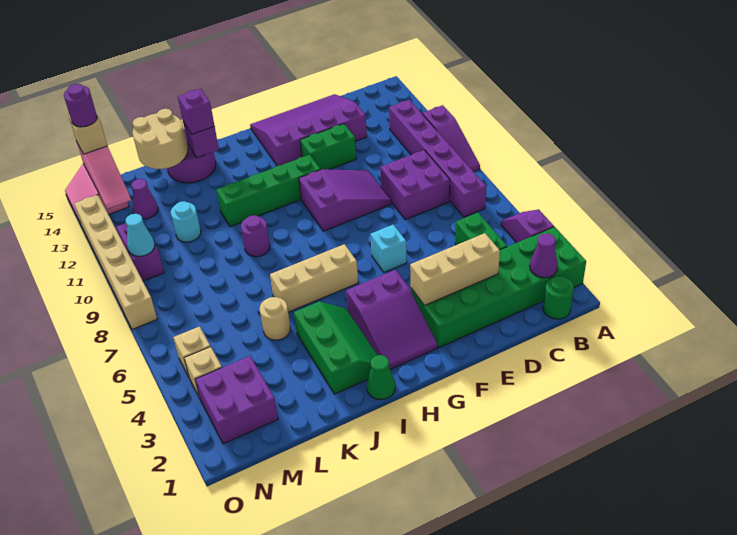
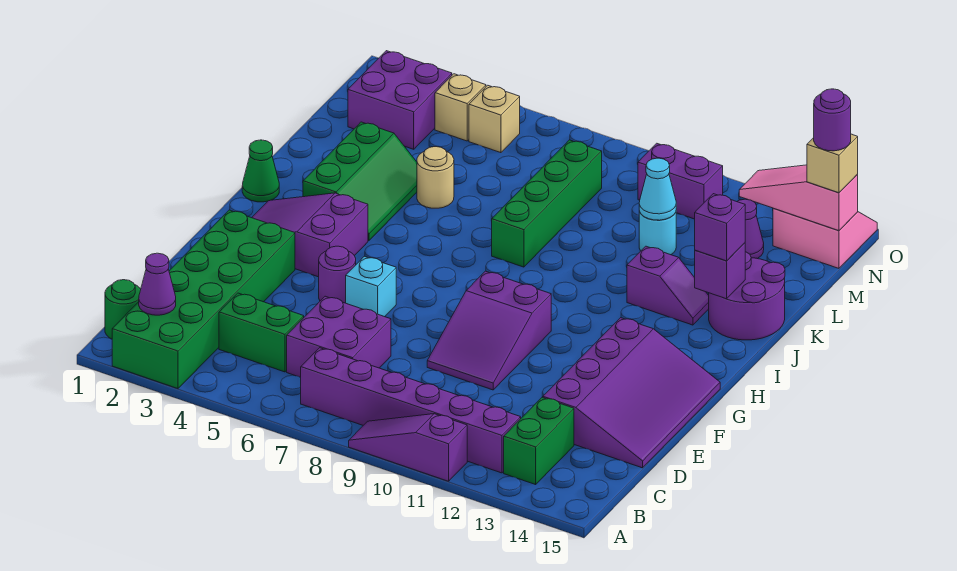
purple slope A4:A5 level 1 top 4 -> purple slope J12:J13 level 1 top 12
purple brick C8:D9 level 1 -> purple brick C6:D7 level 1
tan brick D3:F3 level 2 -> none
green brick E12:F12 level 1 -> green brick B13:C13 level 1
green brick G11:J11 level 1 -> green brick J8:M8 level 1
tan brick H6:J6 level 1 -> none
green slope I2:J4 level 1 top J -> green slope I3:K4 level 1 top 3
purple round brick J9 level 1 -> purple round brick F5 level 1
tan round brick K14:L15 level 2 -> none
cyan cone N10 level 2 -> cyan cone L11 level 2
tan brick O8:O13 level 1 -> none

